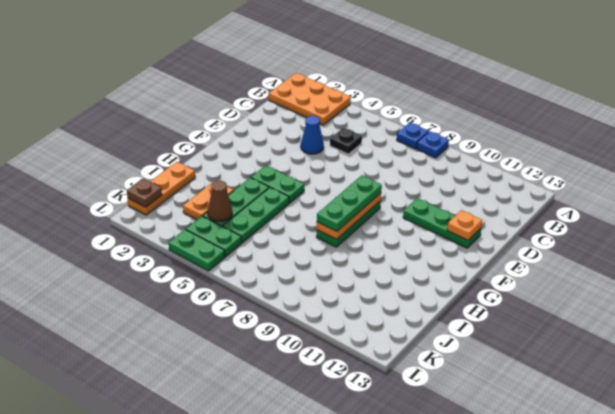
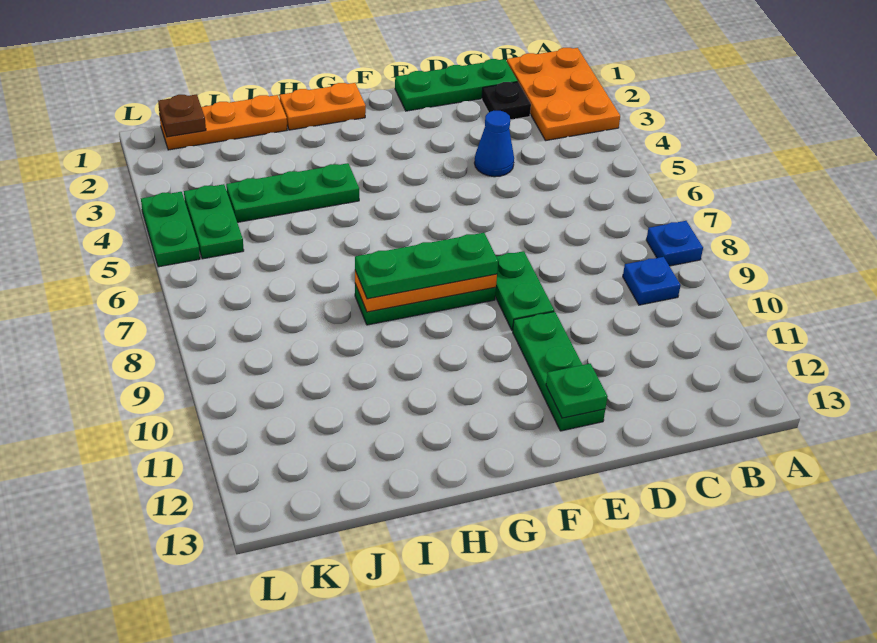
blue plate A7 level 1 -> blue plate B9 level 1
black plate C5 level 1 -> black plate C2 level 1
orange plate E12 level 2 -> green plate E12 level 2
green plate G4:G5 level 1 -> green plate E8:E9 level 1
green plate H5:J5 level 1 -> green plate C1:E1 level 1
orange plate I3:J3 level 1 -> orange plate G1:H1 level 1
brown cone J4 level 2 -> none

